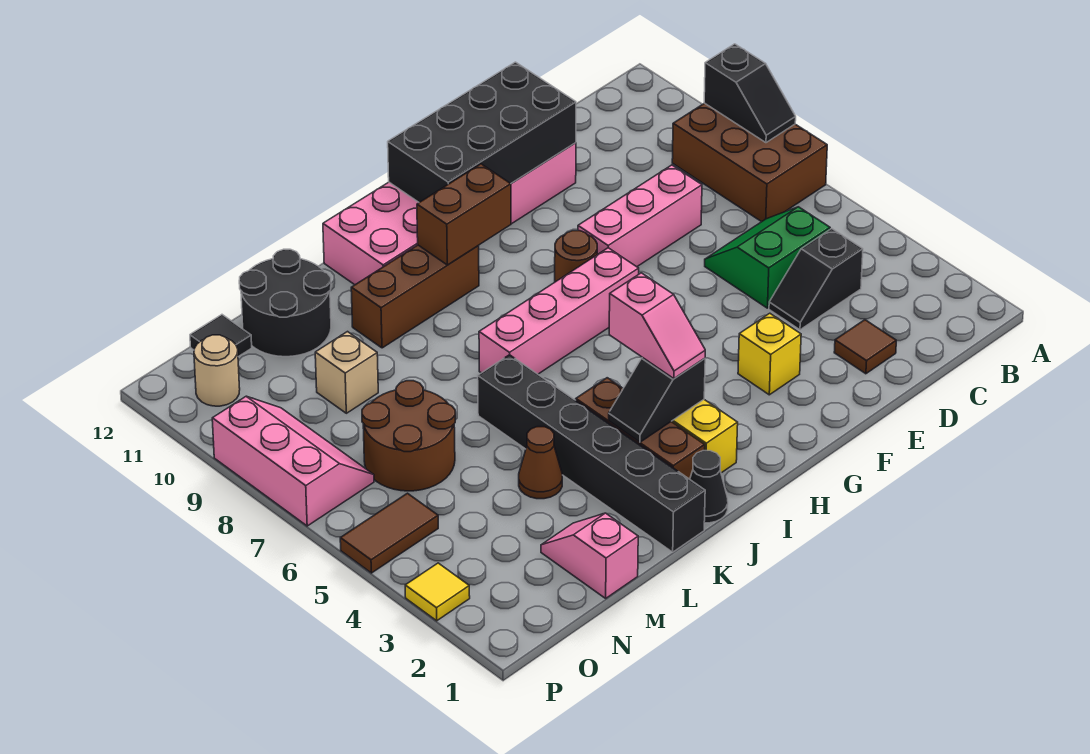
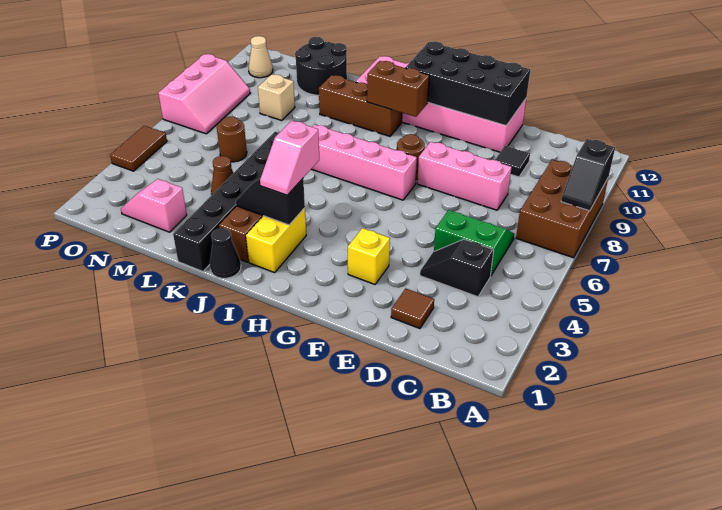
pink slope M1:M2 level 1 top 1 -> pink slope M2:N2 level 1 top M
brown round brick M6:N7 level 1 -> brown round brick M6 level 1
black tile N12 level 1 -> black tile D10 level 1
brown tile O5:P5 level 1 -> brown tile P4:P5 level 1
tan round brick O11 level 1 -> tan cone O11 level 1
yellow tile P3 level 1 -> none

